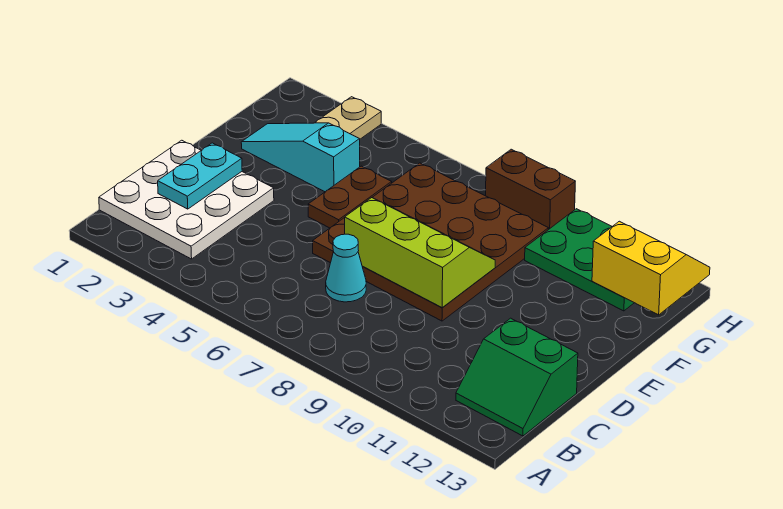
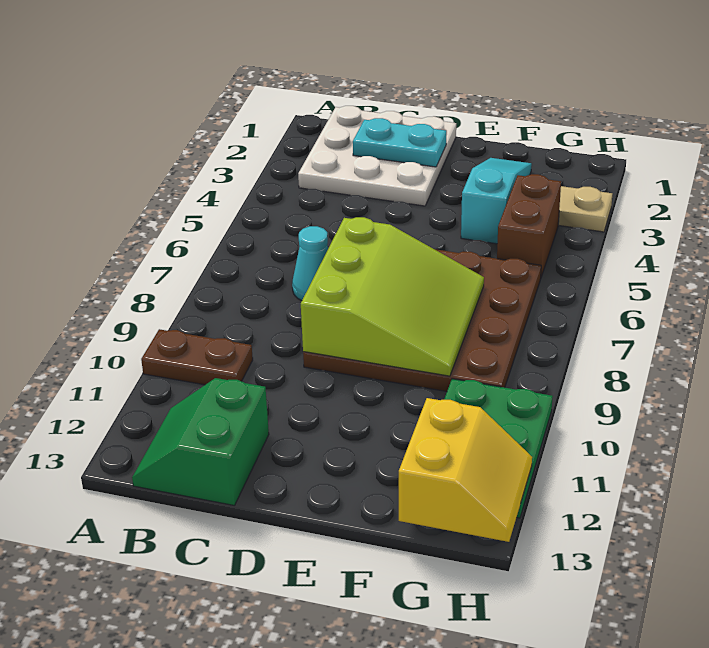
lime slope D7:E9 level 2 top D -> lime slope D7:F9 level 2 top D
brown plate E5:F5 level 1 -> brown plate A10:B10 level 1
brown brick H8:H9 level 1 -> brown brick G4:G5 level 1

